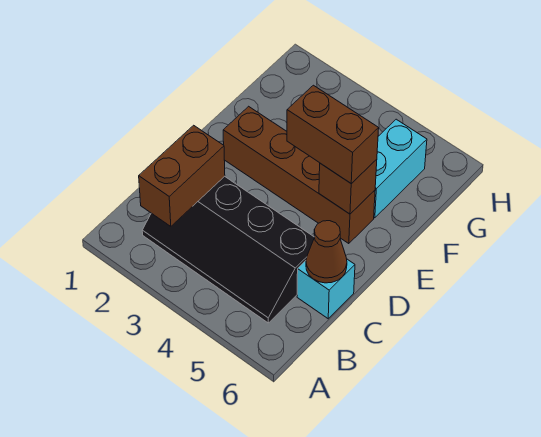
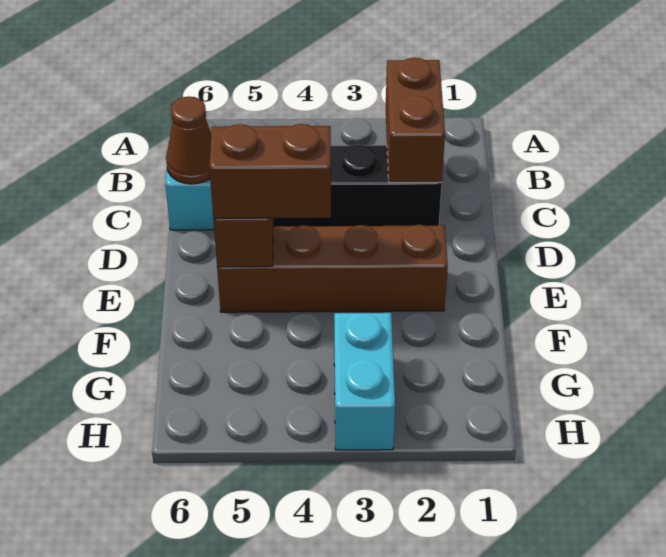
cyan brick F5:G5 level 1 -> cyan brick G3:H3 level 1

